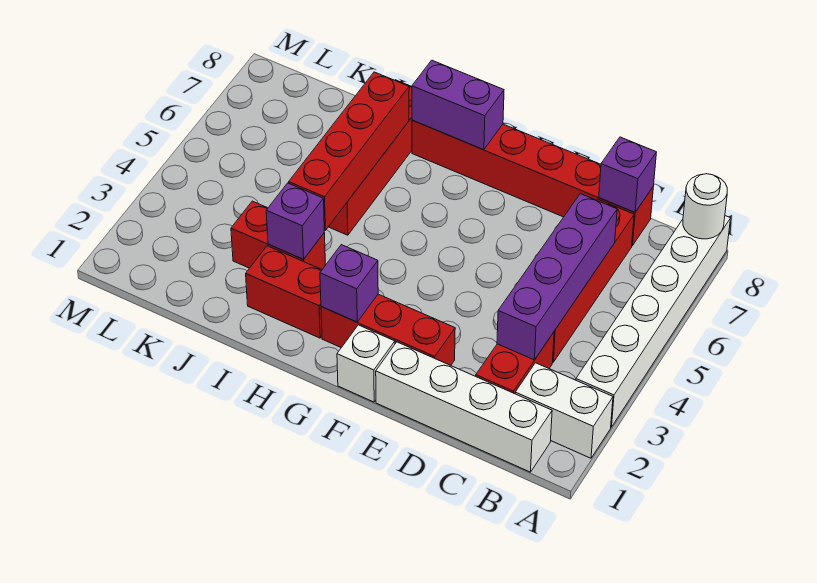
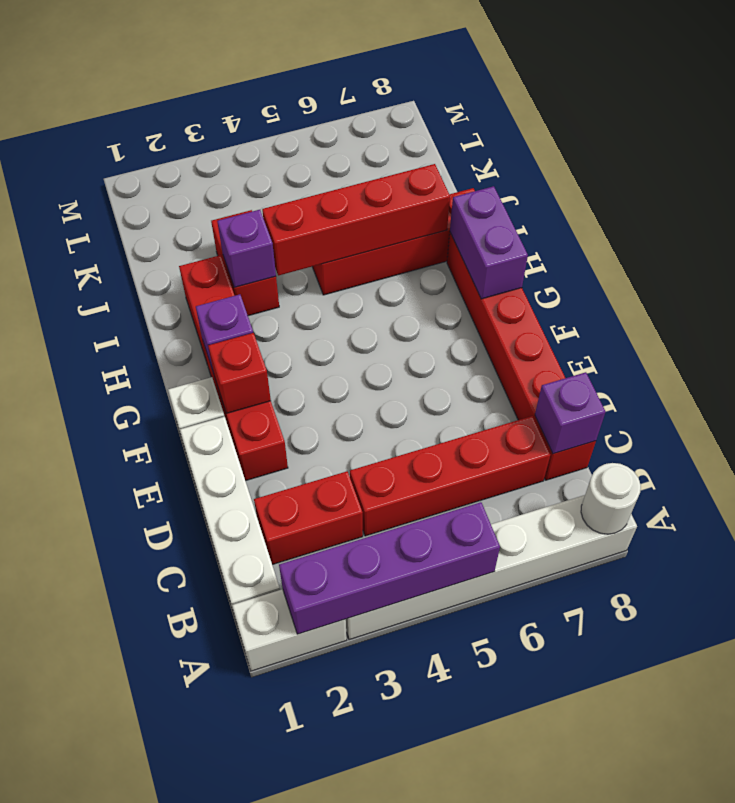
white brick A2:B2 level 1 -> white brick A1:A2 level 1
purple brick C3:C6 level 2 -> purple brick A2:A5 level 2
none -> red brick F2 level 2

